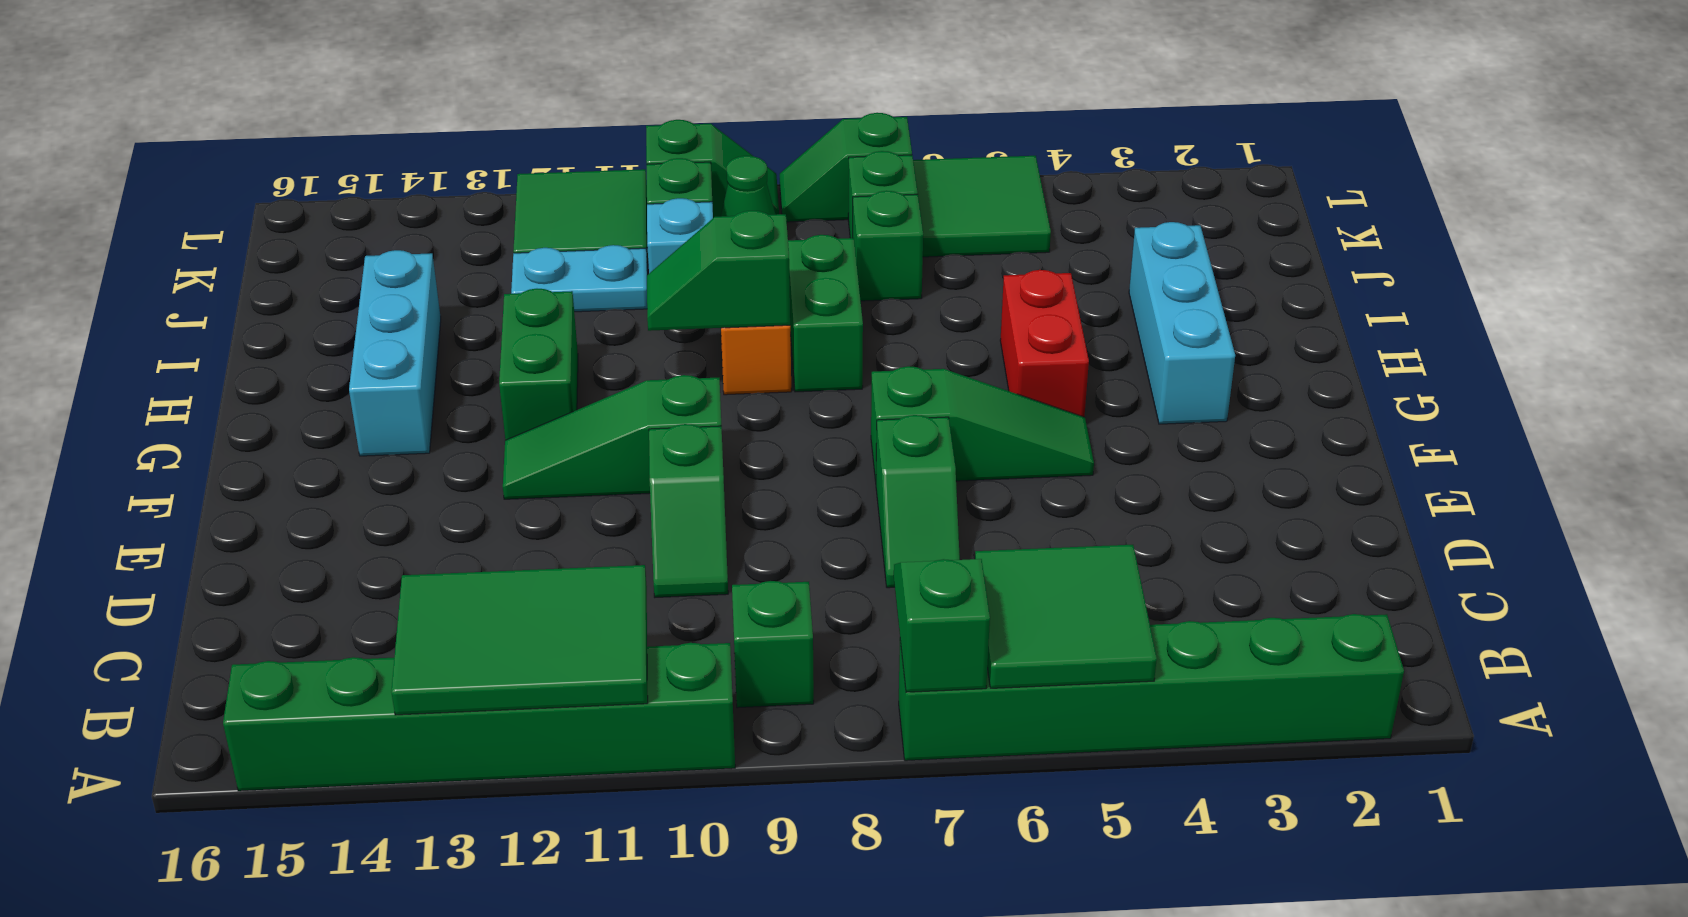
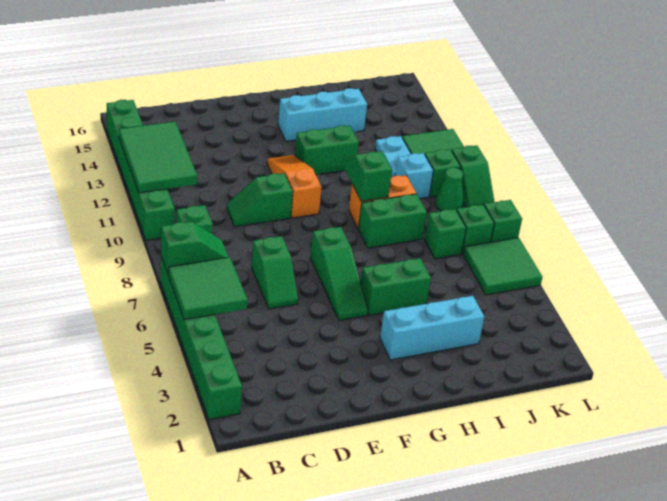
green slope D7:E7 level 1 top E -> green slope D6:D7 level 1 top 7
green slope F10:F12 level 1 top 10 -> orange slope F10:F12 level 1 top 10
red brick G5:H5 level 1 -> green brick G5:H5 level 1

